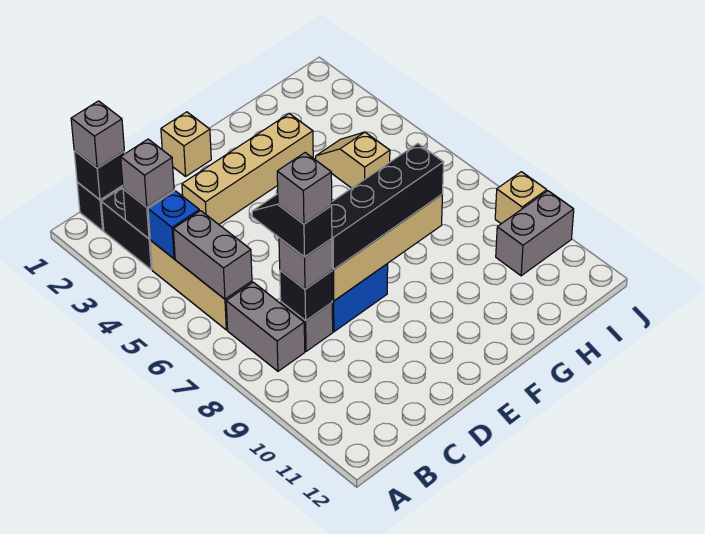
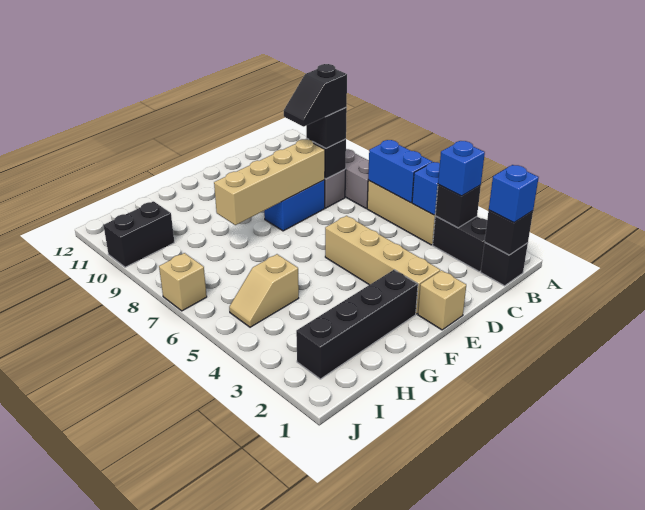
grey brick B1 level 3 -> blue brick B1 level 3
grey brick B3 level 3 -> blue brick B3 level 3
grey brick B5:B6 level 2 -> blue brick B5:B6 level 2
black slope C7:C8 level 4 top 8 -> black slope C8:D8 level 4 top C
grey brick C8 level 3 -> black brick C8 level 3
grey brick C8 level 5 -> none
tan brick D3:G3 level 1 -> tan brick E2:E5 level 1
black brick D8:G8 level 3 -> black brick F2:I2 level 1
tan slope H4:H5 level 1 top 5 -> tan slope H5:I5 level 1 top H
grey brick I10:J10 level 1 -> black brick I10:J10 level 1
tan brick J9 level 1 -> tan brick J7 level 1

